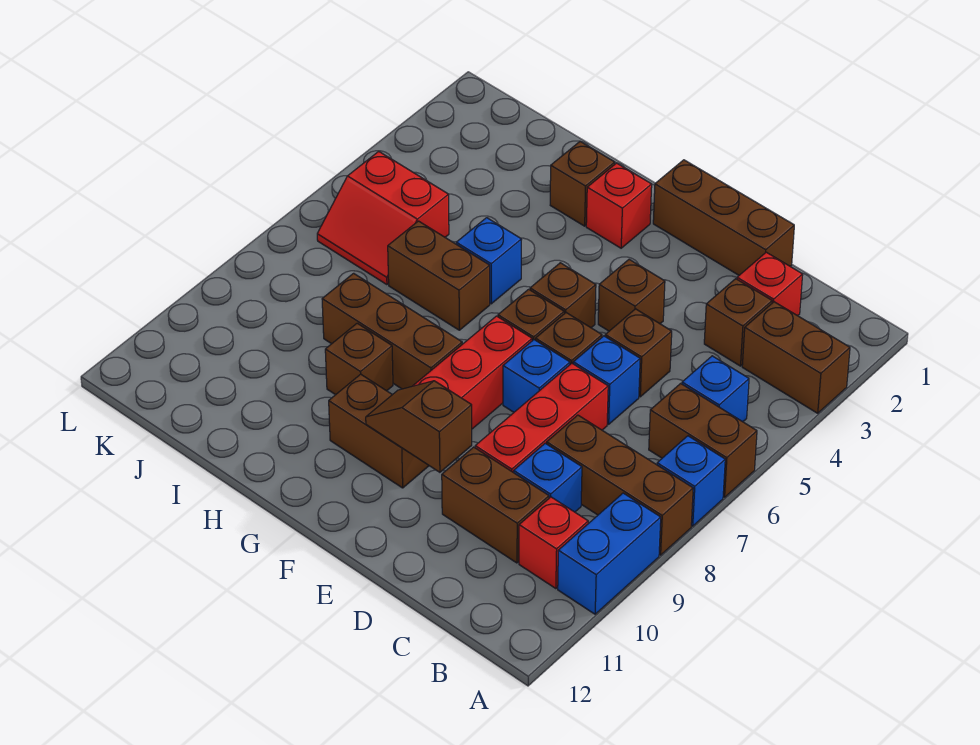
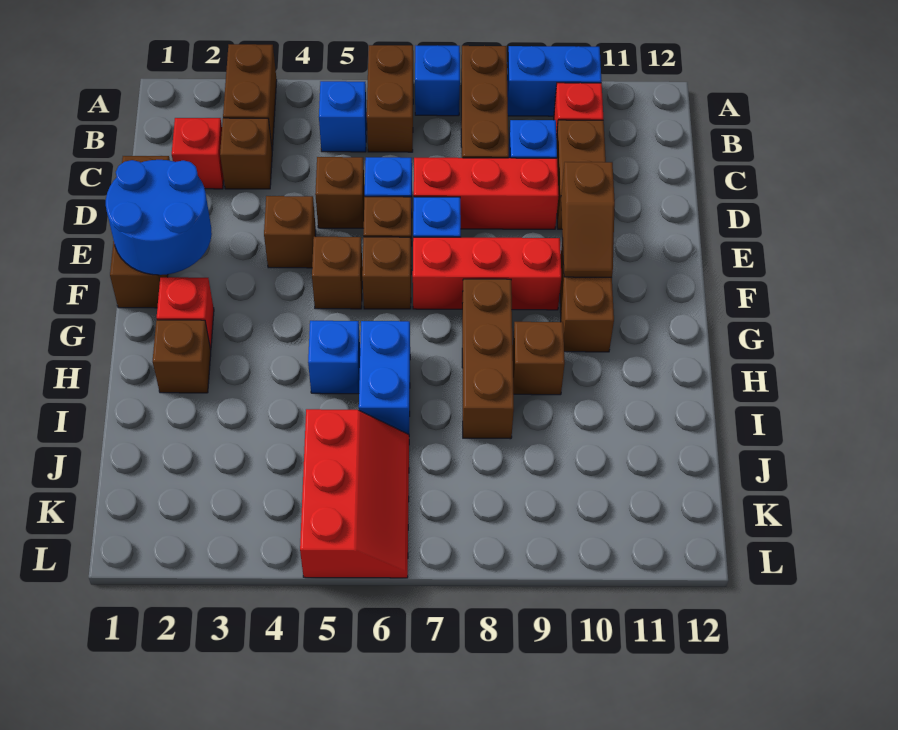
none -> blue round brick E1:F2 level 2
brown brick H6:I6 level 1 -> blue brick H6:I6 level 1
red slope J5:K6 level 1 top 5 -> red slope J5:L6 level 1 top 5

